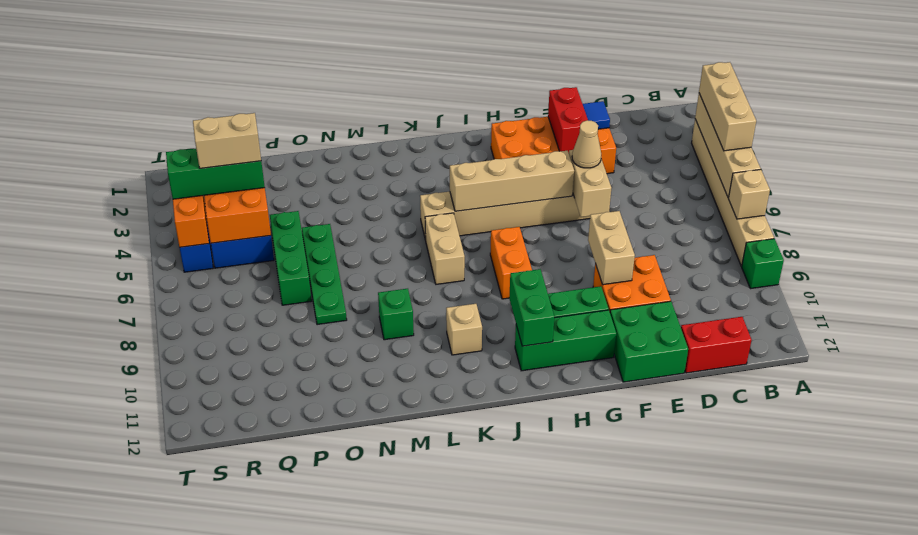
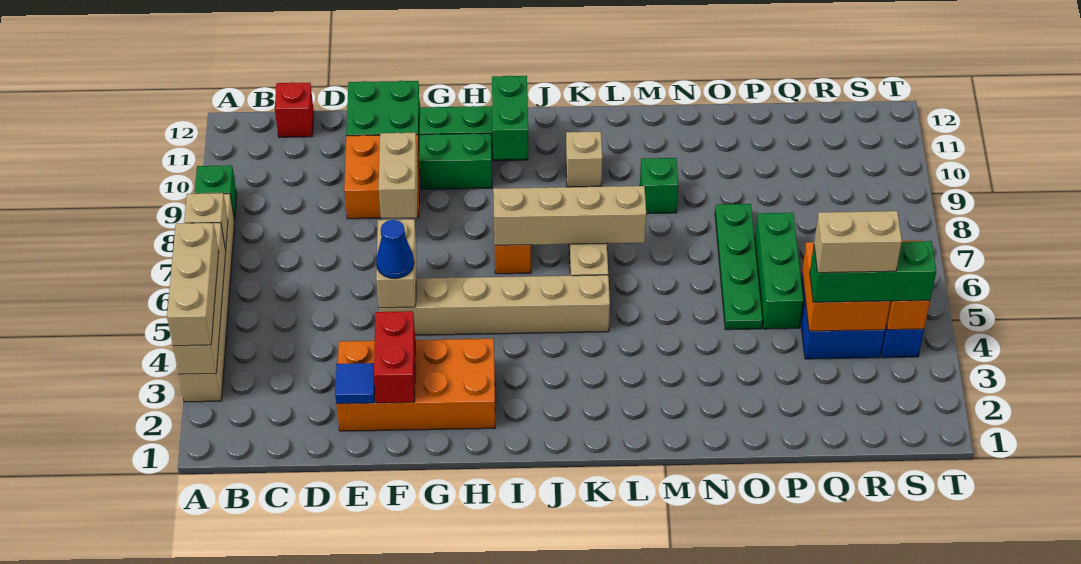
red brick C12:D12 level 1 -> red brick C12 level 1
tan cone F5 level 3 -> blue cone F5 level 3
tan brick G5:J5 level 2 -> tan brick I7:L7 level 2

